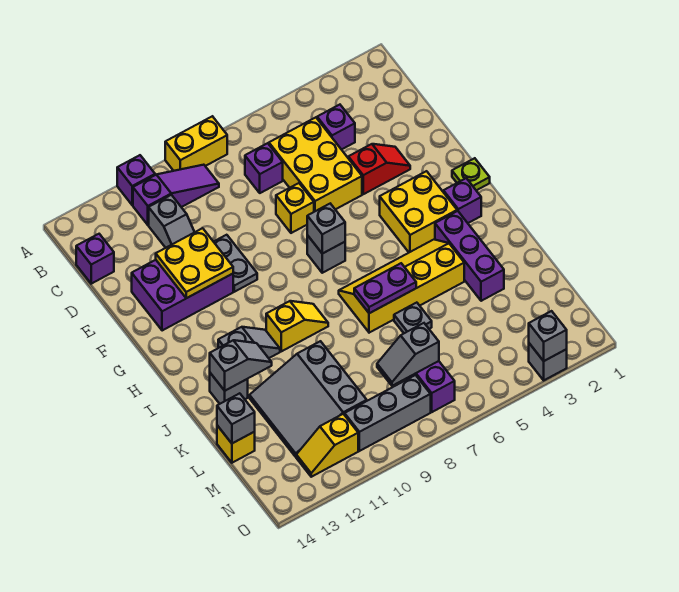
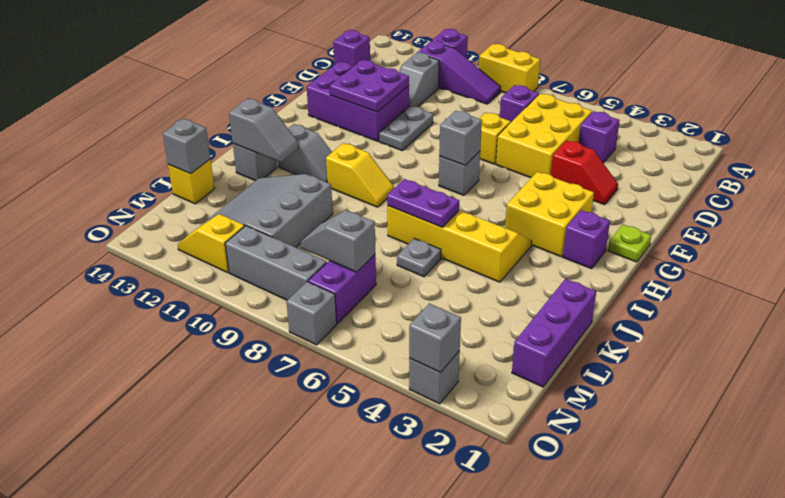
yellow plate E11:F12 level 2 -> purple plate E11:F12 level 2
purple brick I3:K3 level 1 -> purple brick K1:M1 level 1
none -> grey brick O7 level 1

